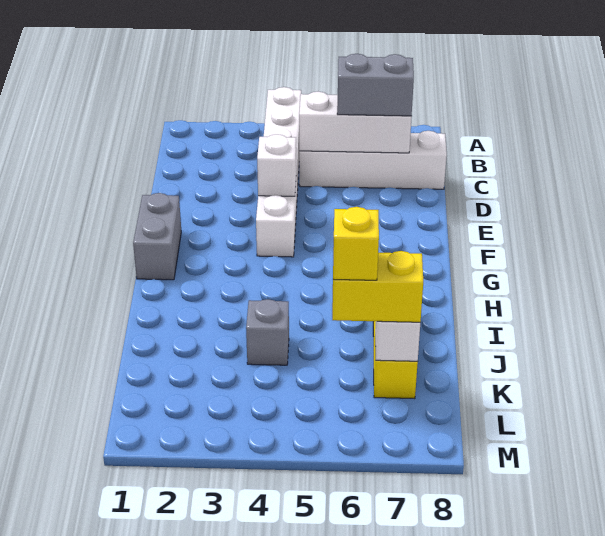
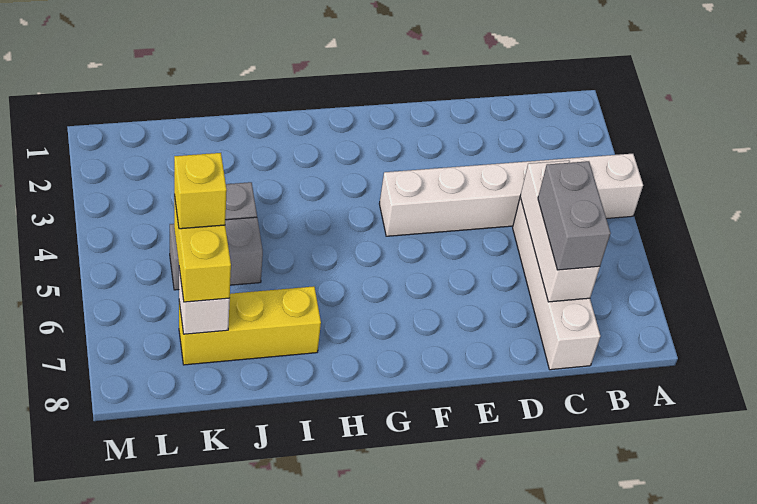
white brick E4 level 2 -> none
grey brick F1:G1 level 1 -> grey brick J5:K5 level 1

